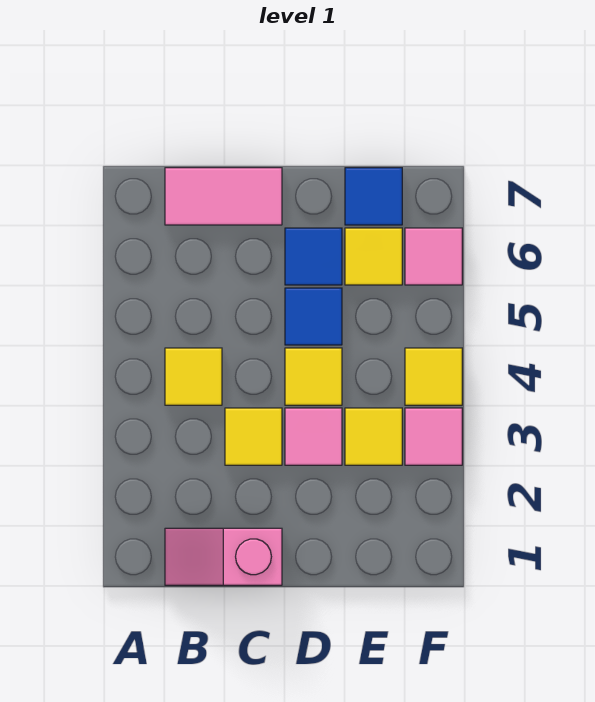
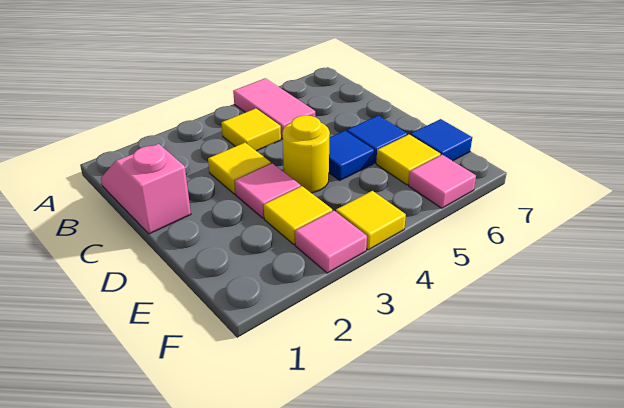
pink tile B7:C7 level 1 -> pink tile A5:B5 level 1
yellow tile D4 level 1 -> yellow round brick D4 level 1

